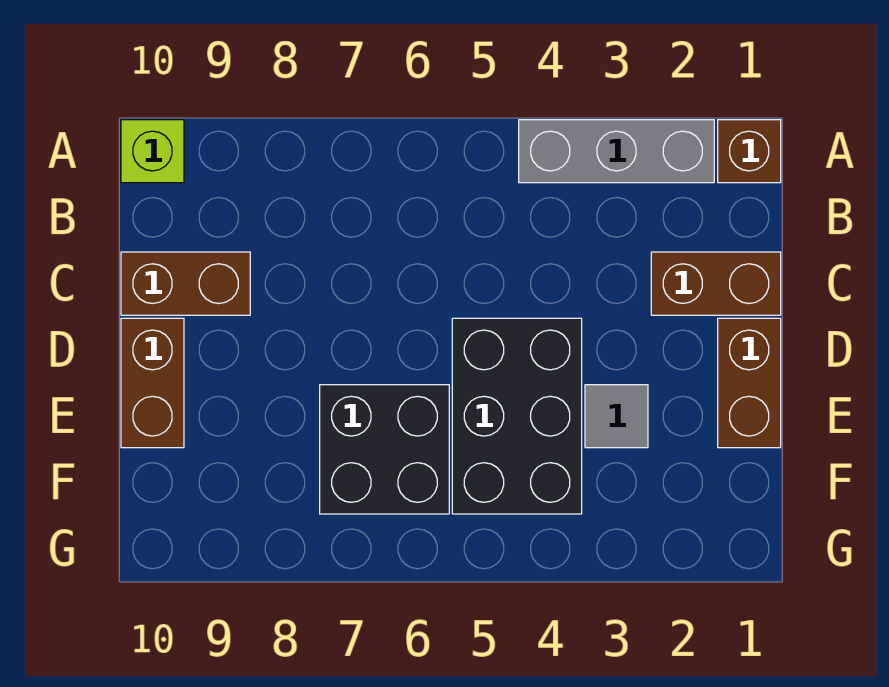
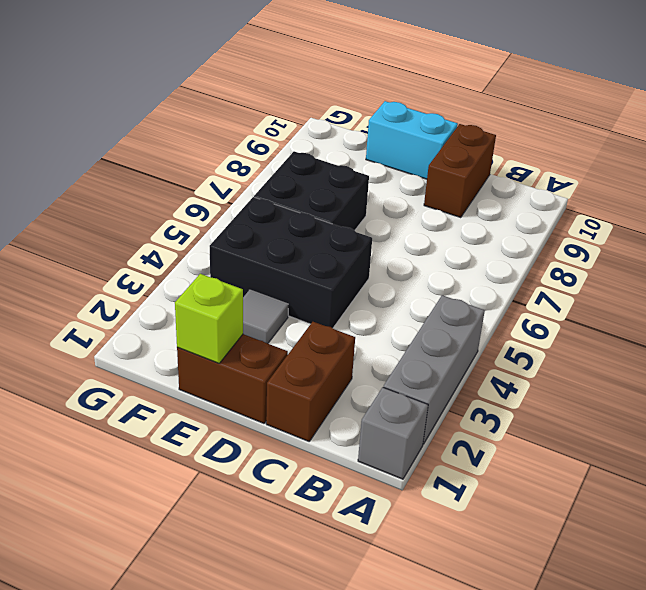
brown brick A1 level 1 -> grey brick A1 level 1
lime brick A10 level 1 -> lime brick E1 level 2
brown brick D10:E10 level 1 -> cyan brick D10:E10 level 1

